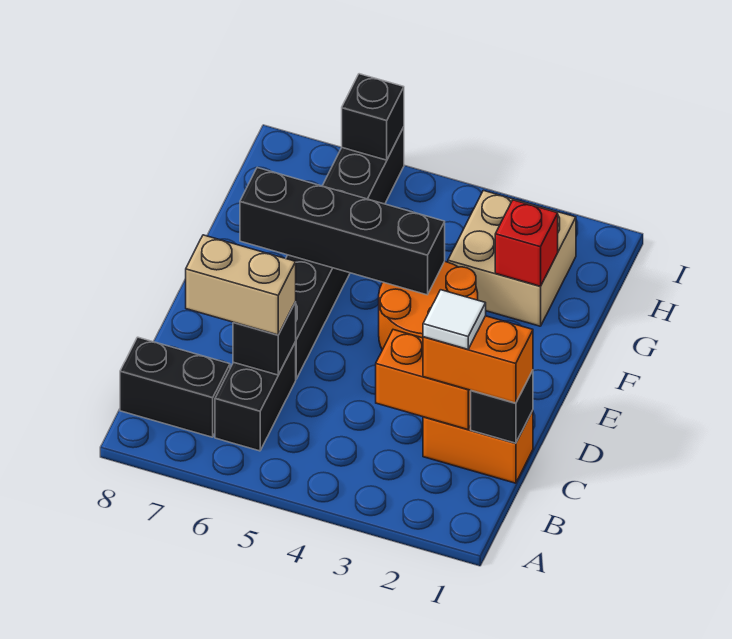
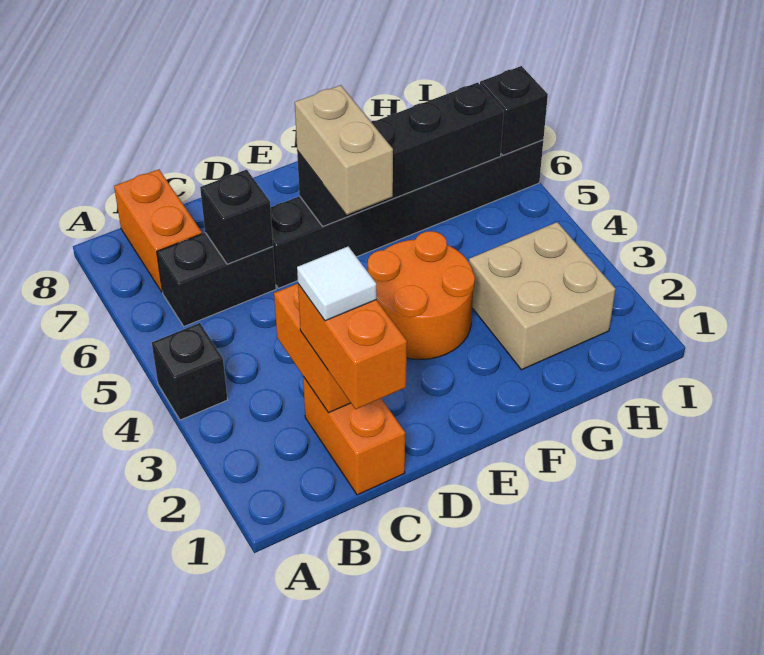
black brick B7:B8 level 1 -> orange brick B7:B8 level 1
black brick C1 level 2 -> black brick A4 level 1
tan brick C6:C7 level 3 -> tan brick E5:E6 level 3
black brick F4:F7 level 2 -> black brick E6:H6 level 2
red brick G2 level 2 -> none

